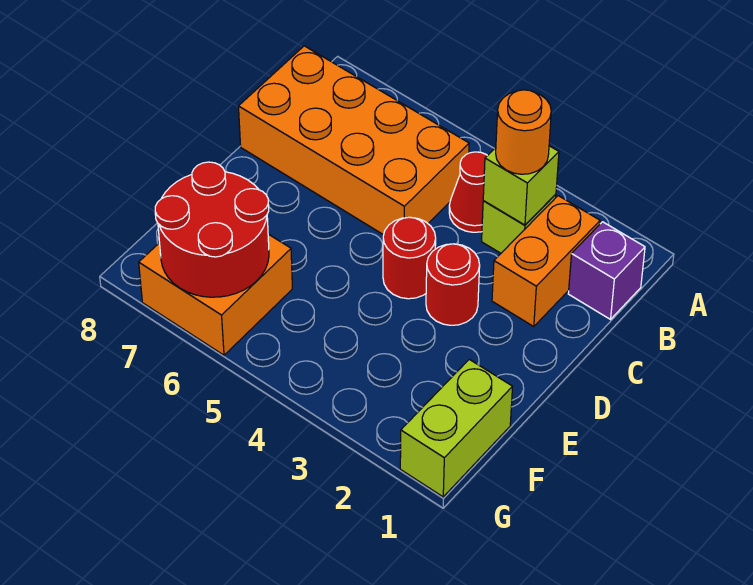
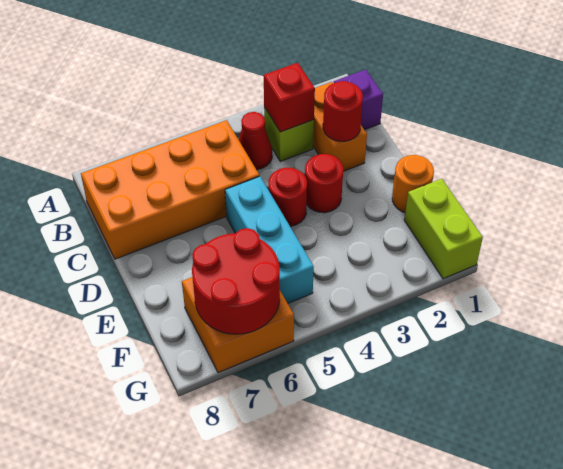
lime brick B3 level 2 -> red brick B3 level 2
orange round brick B3 level 3 -> orange round brick E1 level 1
none -> red round brick C2 level 2
none -> cyan brick D5:F5 level 1

